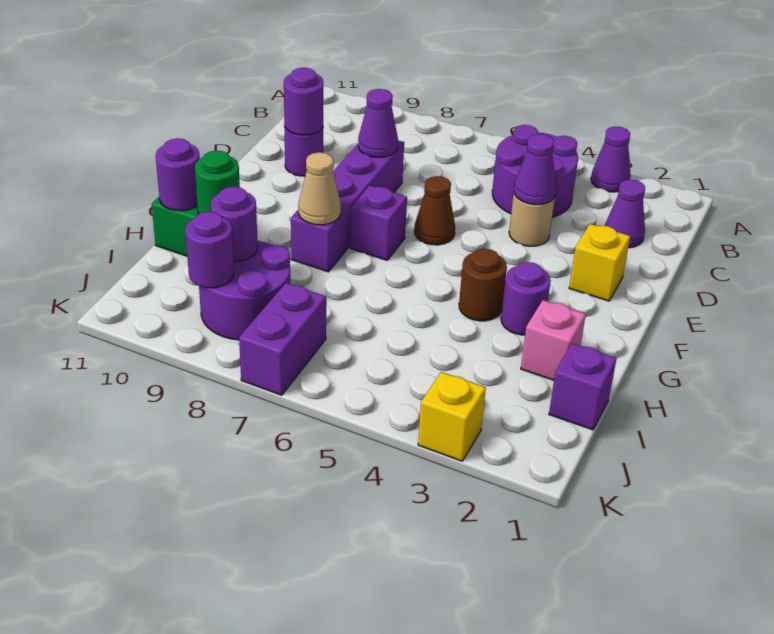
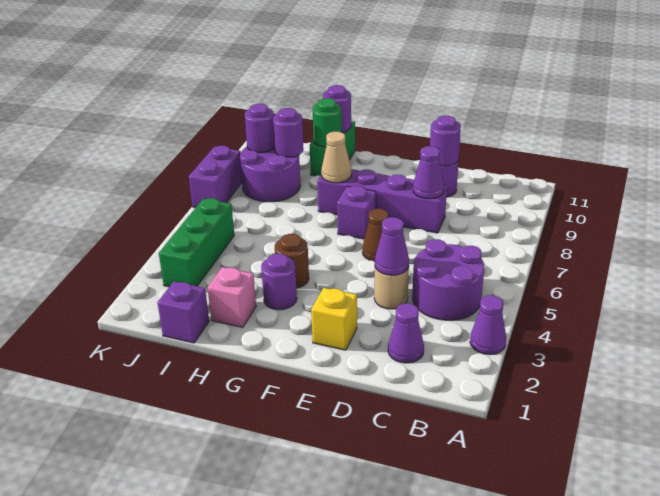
none -> green brick J3:J5 level 1
purple brick J7:K7 level 1 -> purple brick K7:K8 level 1
yellow brick K3 level 1 -> none

